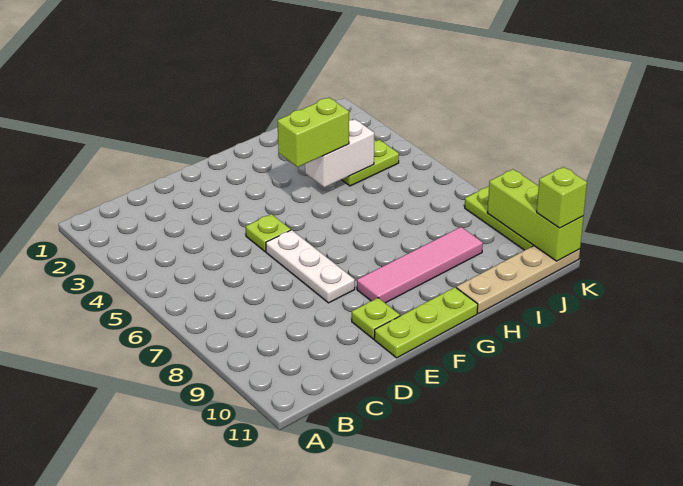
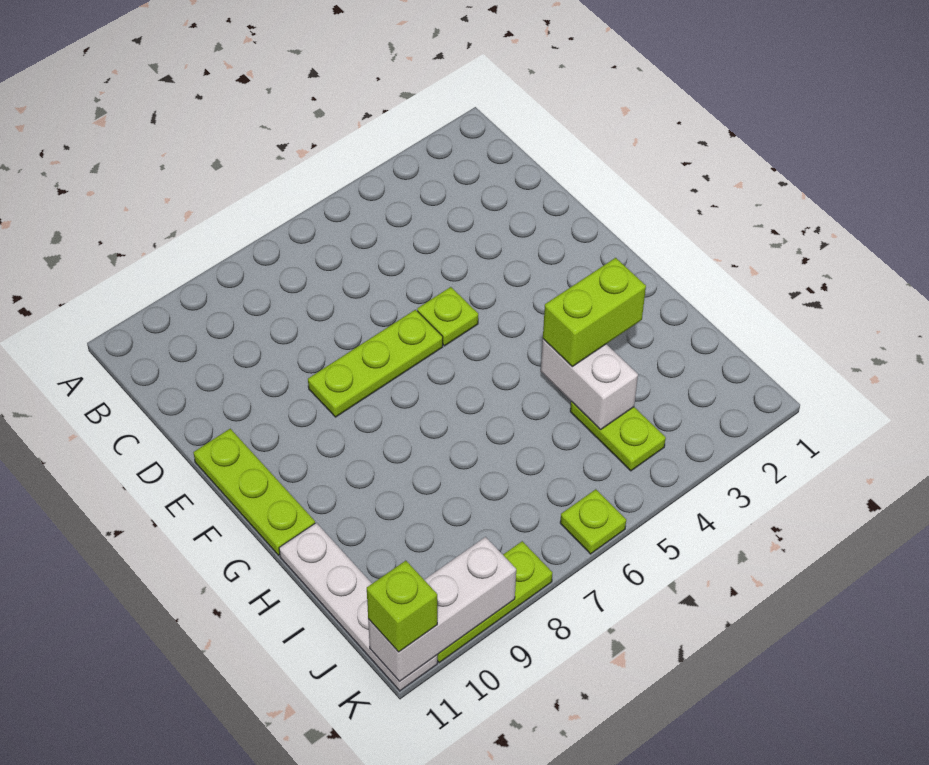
white plate E6:E8 level 1 -> lime plate E6:E8 level 1
lime plate E10 level 1 -> lime plate K6 level 1
pink tile F9:I9 level 1 -> none
lime brick G4:H4 level 3 -> lime brick H3:H4 level 3
tan plate H11:K11 level 1 -> white plate H11:K11 level 1
lime brick K9:K11 level 2 -> white brick K9:K11 level 2

